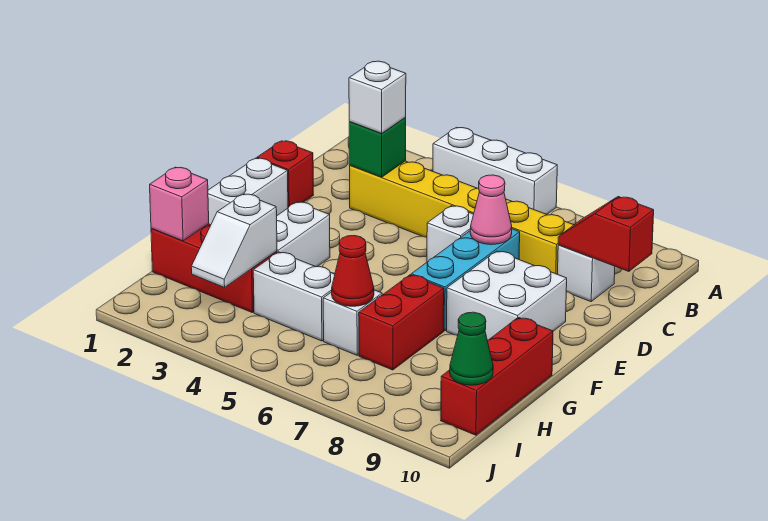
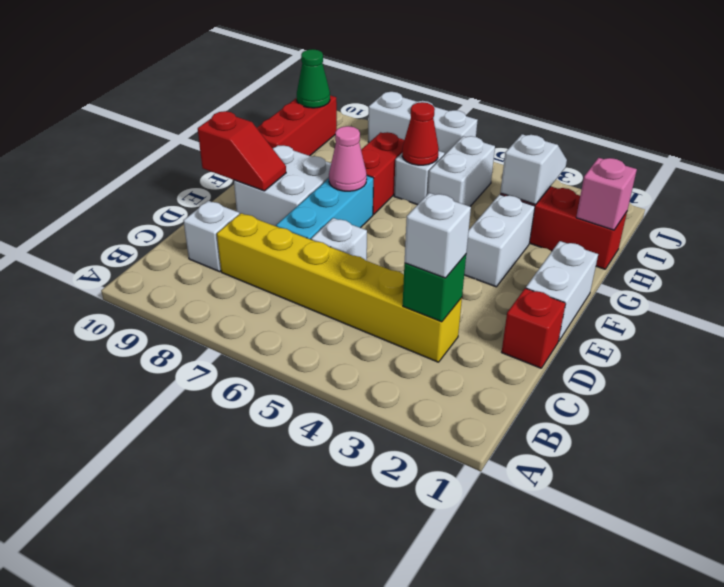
white brick A4:A6 level 1 -> white brick J6:J8 level 1
red slope C9:C10 level 2 top 10 -> red slope E9:E10 level 2 top 10
pink cone D7 level 2 -> pink cone F7 level 2
white brick H4:H5 level 1 -> white brick H5:I5 level 1

